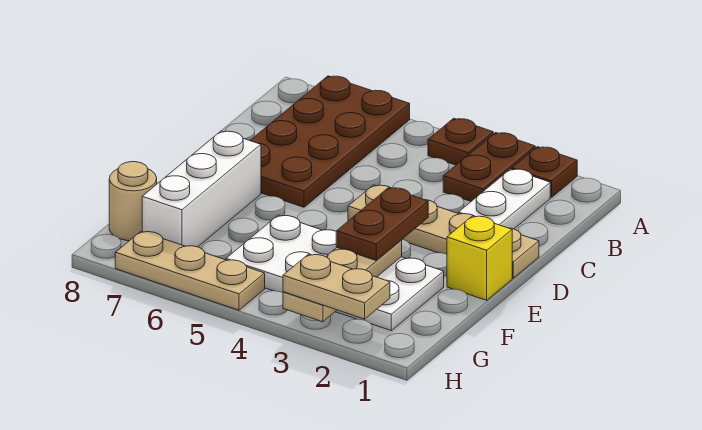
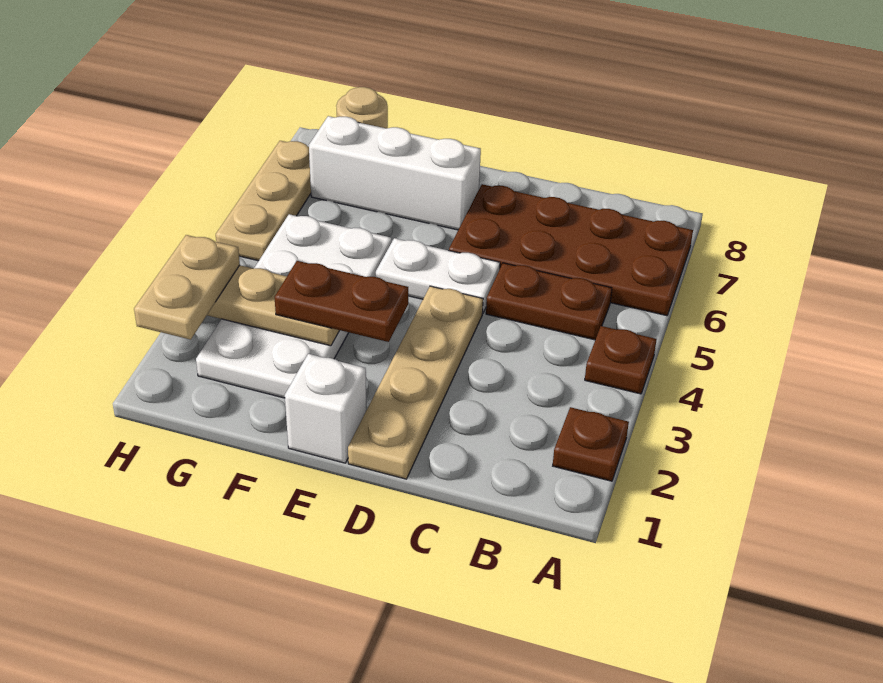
brown plate A3:B3 level 1 -> brown plate B5:C5 level 1
white plate B2:C2 level 1 -> white plate D5:E5 level 1
yellow brick E1 level 1 -> white brick E1 level 1

